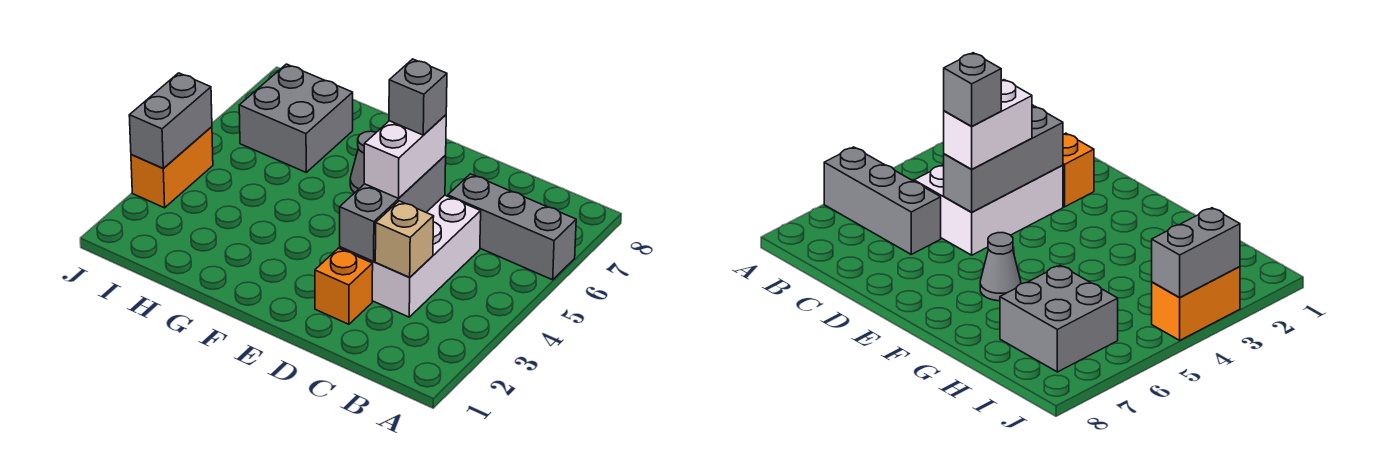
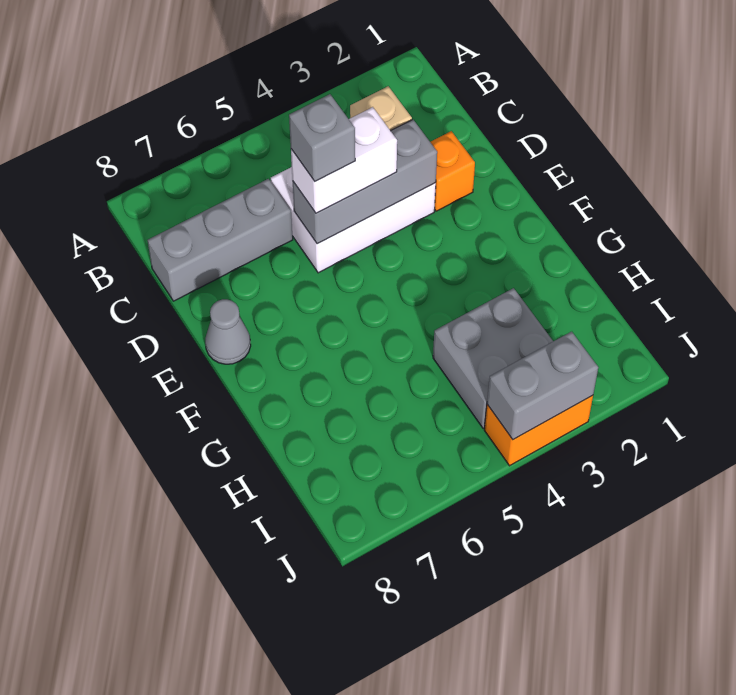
grey brick A6:C6 level 1 -> grey brick C6:C8 level 1
grey cone F6 level 1 -> grey cone E8 level 1
grey brick H6:I7 level 1 -> grey brick H3:I4 level 1

